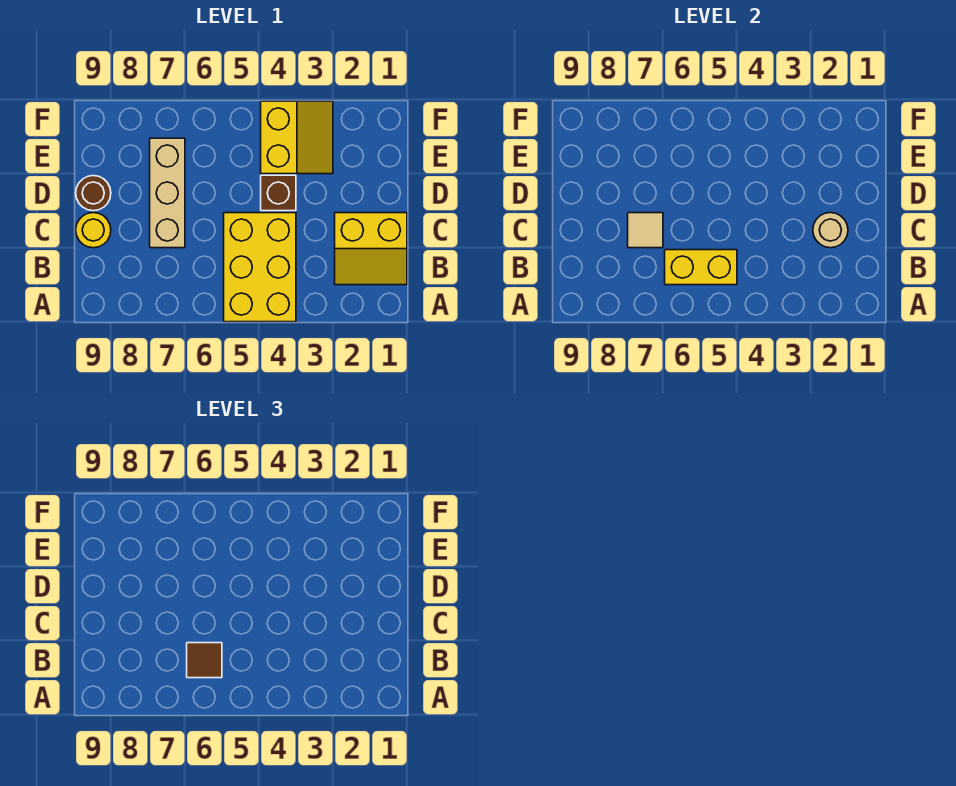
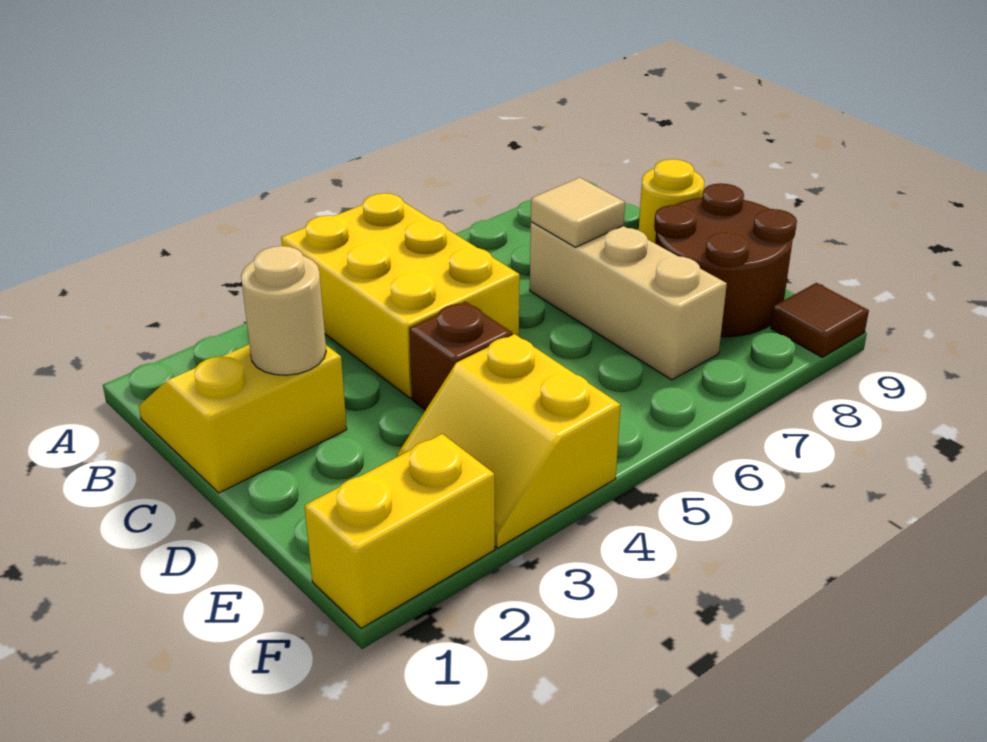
yellow brick B5:B6 level 2 -> yellow brick F1:F2 level 1
brown tile B6 level 3 -> brown tile F9 level 1
brown round brick D9 level 1 -> brown round brick D8:E9 level 1

